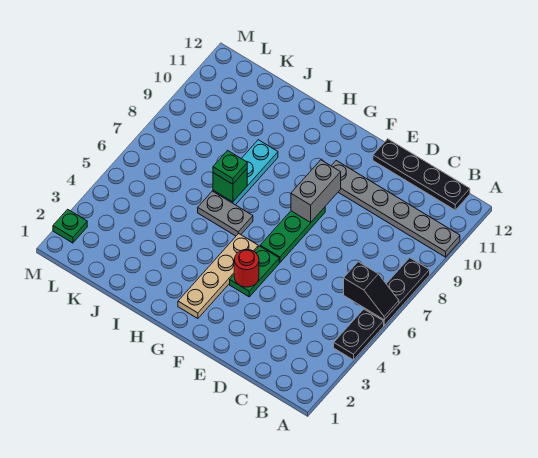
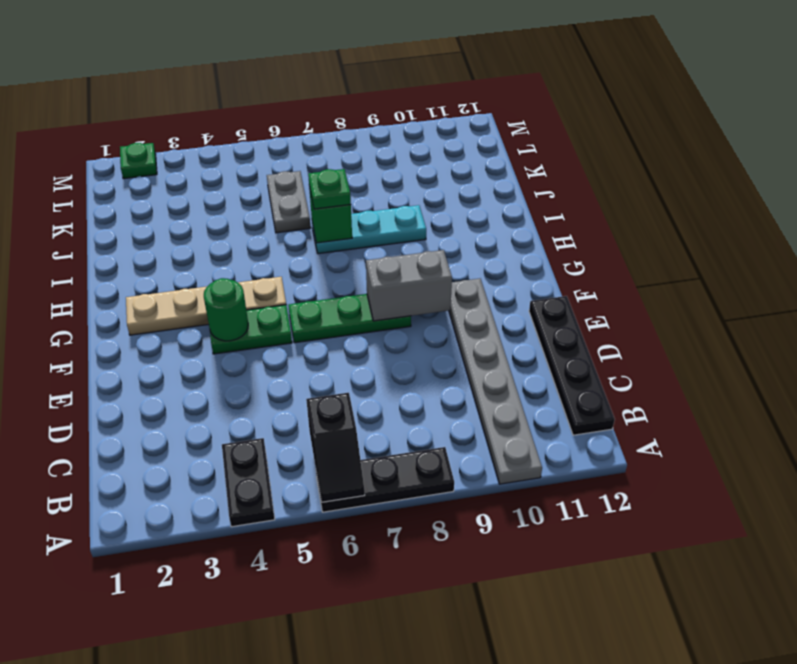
black plate A4:A5 level 1 -> black plate A4:B4 level 1
red round brick F4 level 2 -> green round brick F4 level 2
grey plate H6:I6 level 1 -> grey plate J6:K6 level 1

